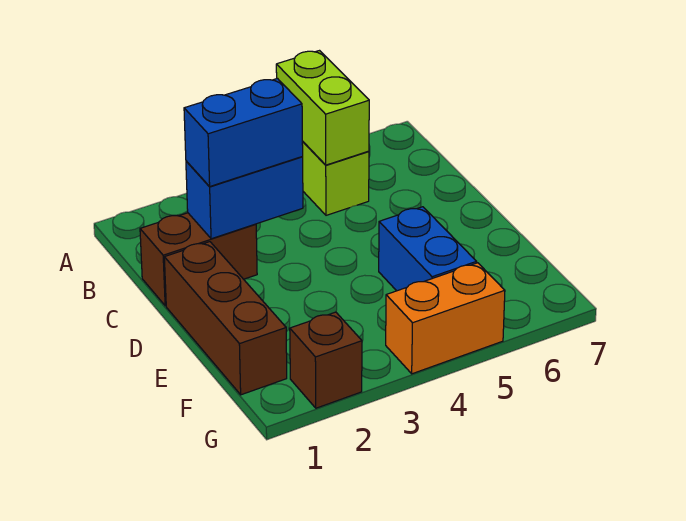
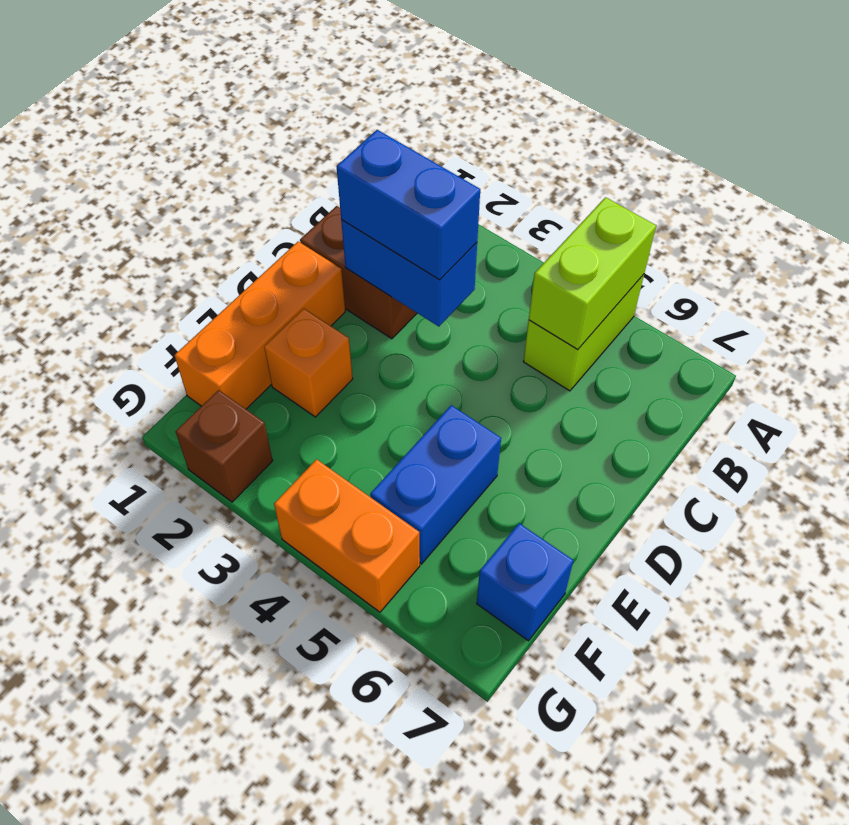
brown brick D1:F1 level 1 -> orange brick D1:F1 level 1
none -> orange brick E2 level 1
none -> blue brick F7 level 1

